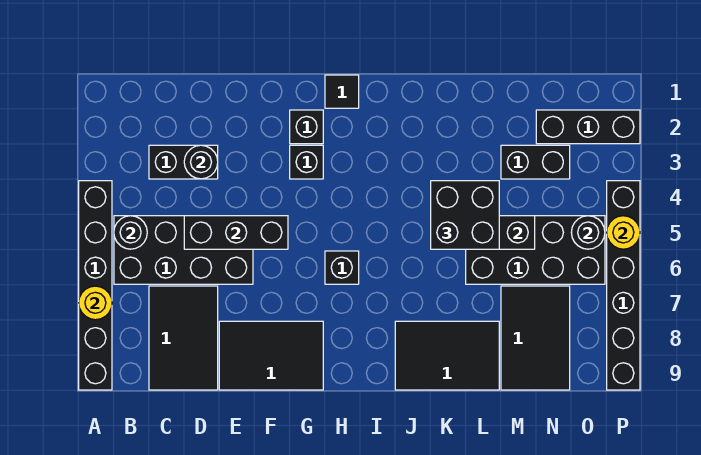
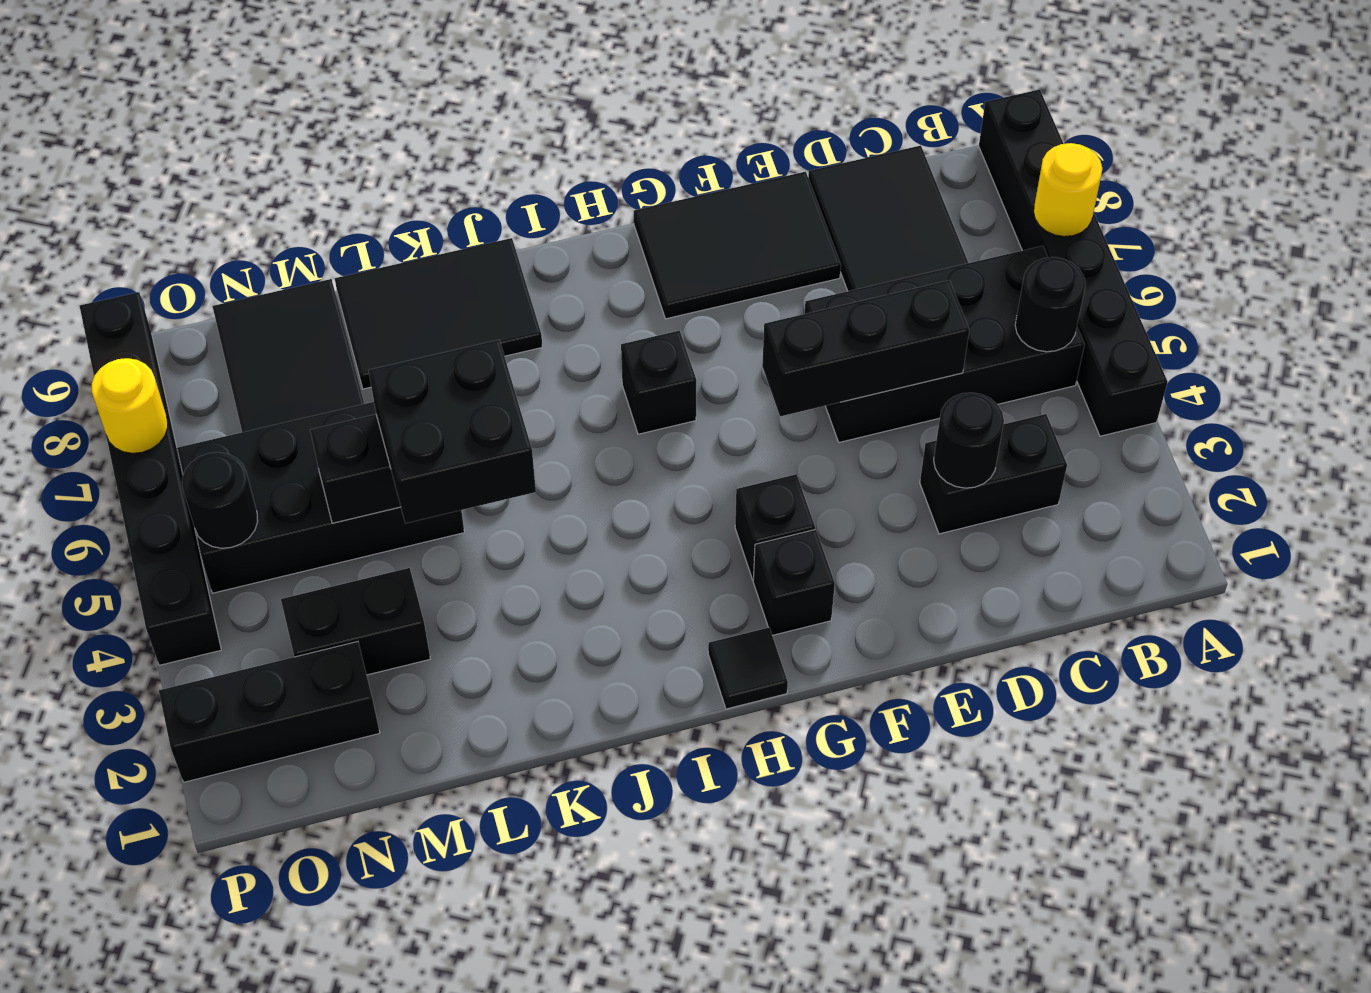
yellow round brick P5 level 2 -> yellow round brick P7 level 2

